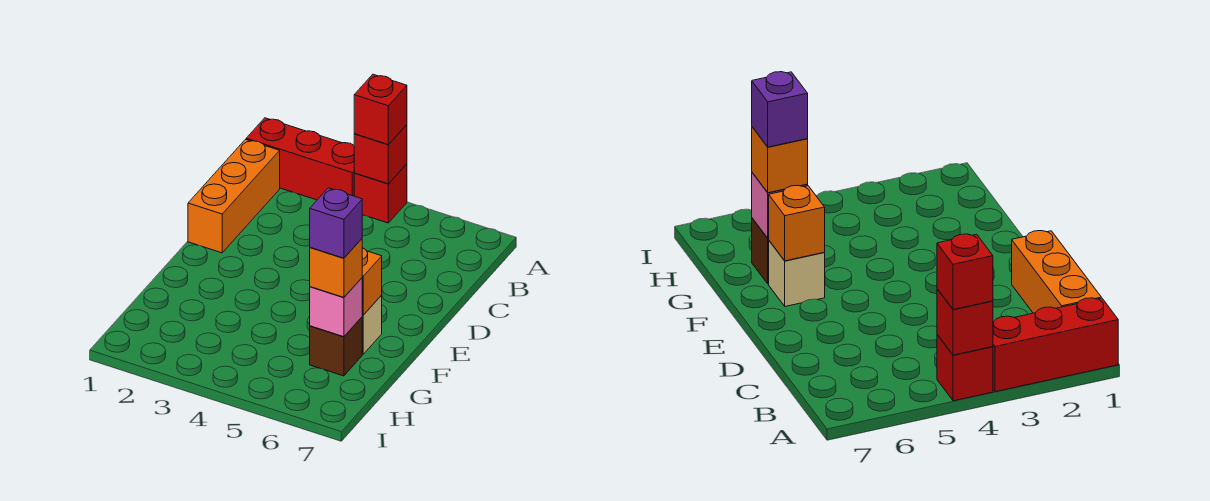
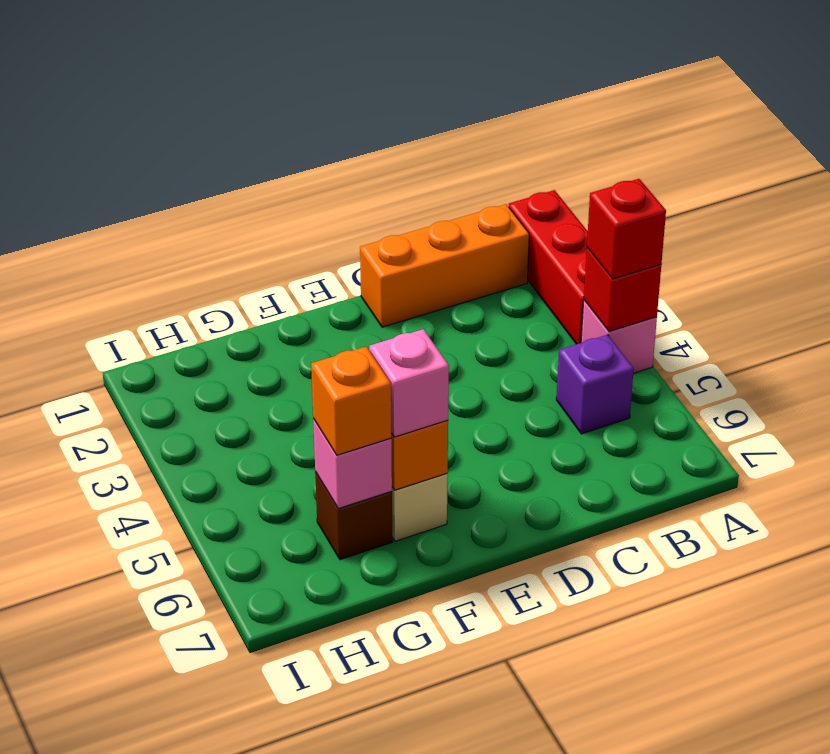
red brick A4 level 1 -> pink brick A4 level 1
none -> pink brick F6 level 3
purple brick G6 level 4 -> purple brick B5 level 1

